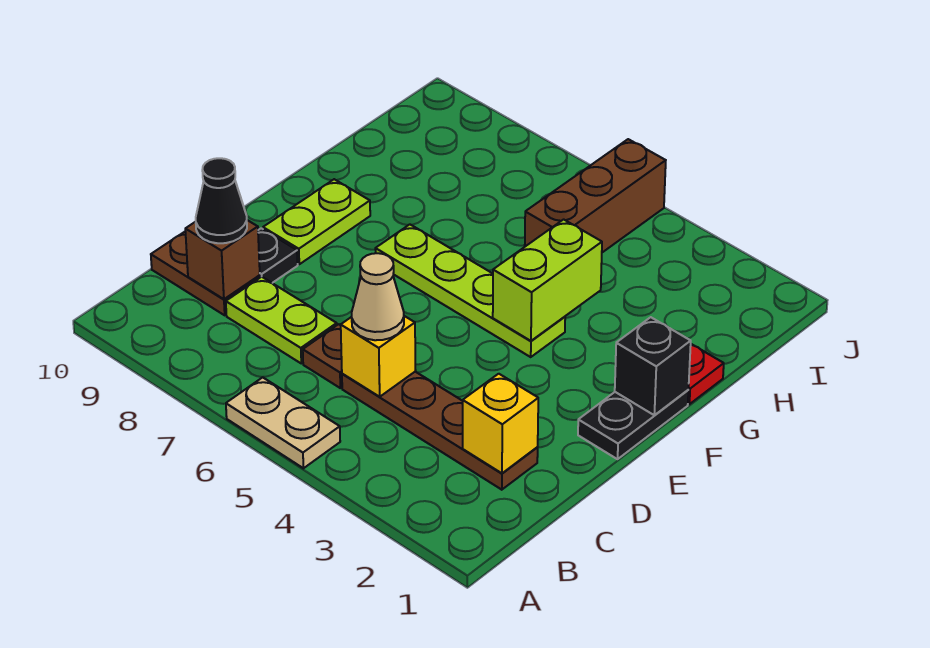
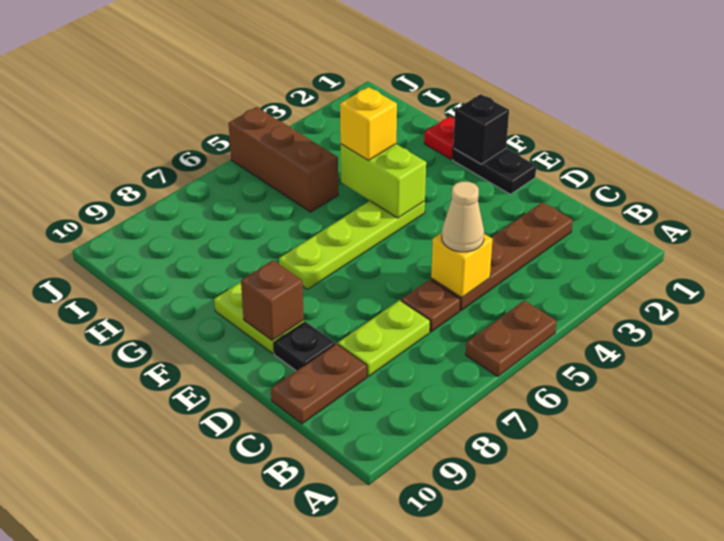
tan plate A5:A6 level 1 -> brown plate A5:A6 level 1
yellow brick C2 level 2 -> yellow brick G4 level 3
brown brick C9 level 2 -> brown brick E9 level 2
black cone C9 level 3 -> none

